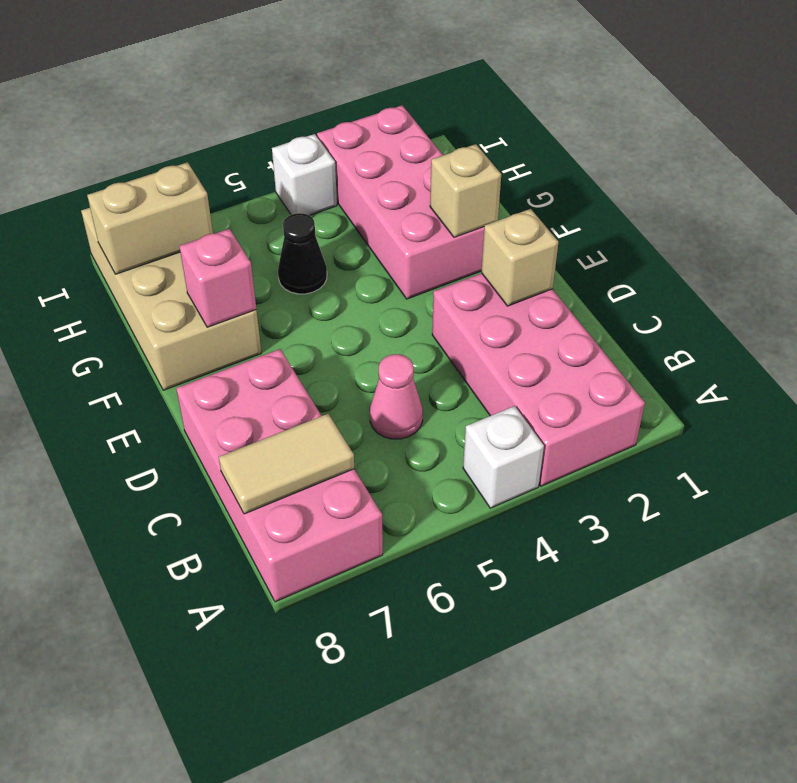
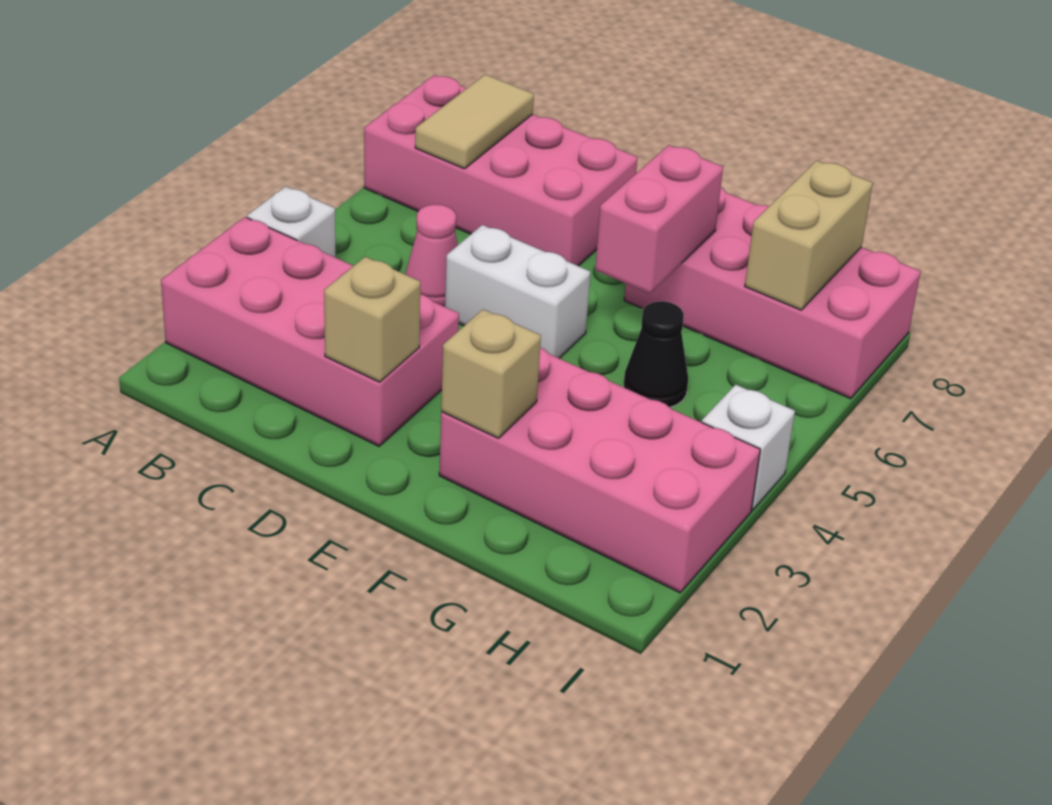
none -> white brick D5:E5 level 1
tan brick F7:I8 level 1 -> pink brick F7:I8 level 1
pink brick F7 level 2 -> pink brick F6:F7 level 2

